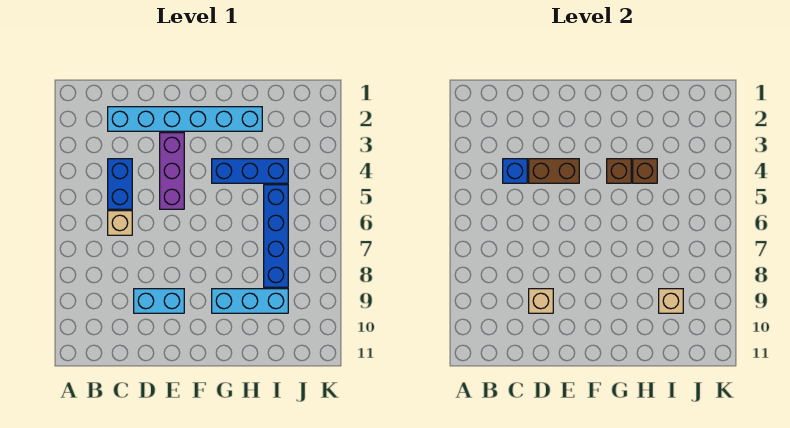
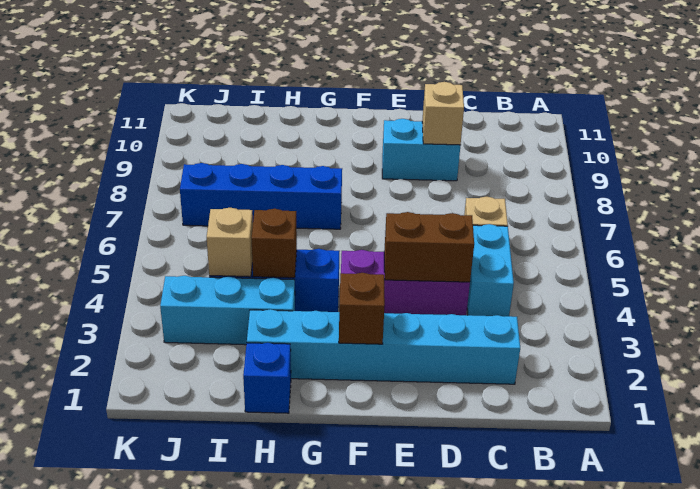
blue brick C4:C5 level 1 -> cyan brick C4:C5 level 1
blue brick C4 level 2 -> blue brick H1 level 1
purple brick E3:E5 level 1 -> purple brick D4:F4 level 1
brown brick G4 level 2 -> brown brick F2 level 2
cyan brick G9:I9 level 1 -> cyan brick H3:J3 level 1
blue brick I5:I8 level 1 -> blue brick G7:J7 level 1
tan brick I9 level 2 -> tan brick I4 level 2

